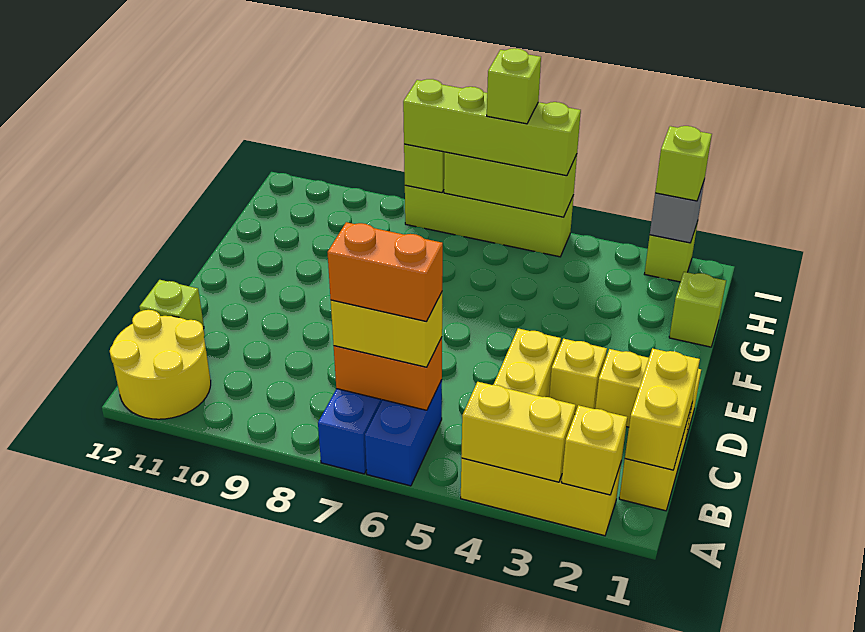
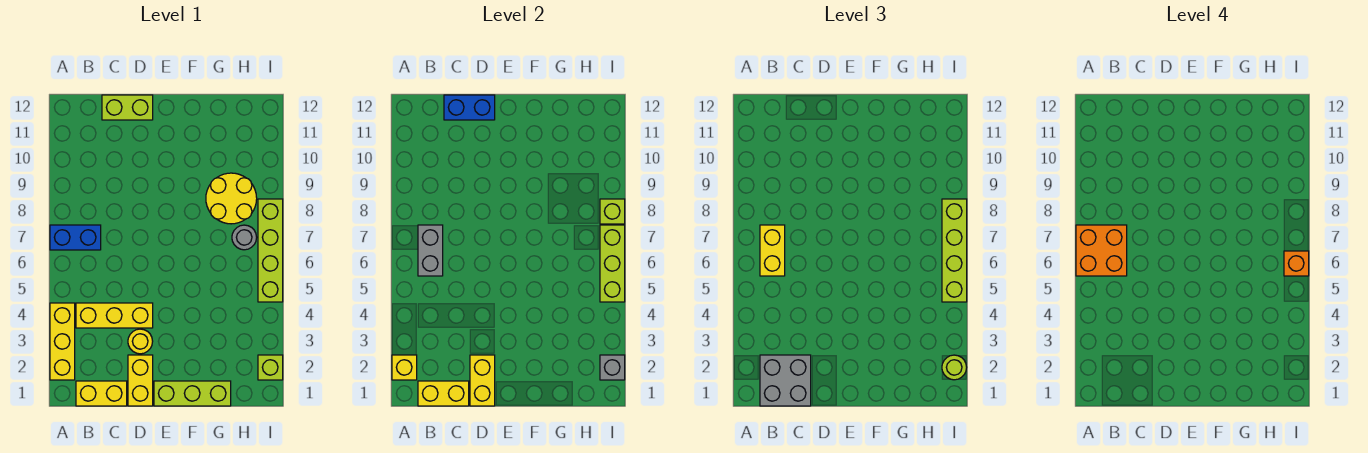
yellow brick A3:A4 level 2 -> yellow brick D1:D2 level 2
blue brick A6:B6 level 1 -> blue brick C12:D12 level 2
yellow round brick A11:B12 level 1 -> yellow round brick G8:H9 level 1
none -> grey brick B1:C2 level 3
orange brick B6:B7 level 2 -> grey brick B6:B7 level 2
orange brick B6:B7 level 4 -> orange brick A6:B7 level 4
lime brick C12 level 1 -> lime brick C12:D12 level 1
yellow brick D3 level 1 -> yellow round brick D3 level 1
lime brick G1 level 1 -> lime brick E1:G1 level 1
none -> grey round brick H7 level 1
lime brick I2 level 3 -> lime round brick I2 level 3
lime brick I6 level 4 -> orange brick I6 level 4

